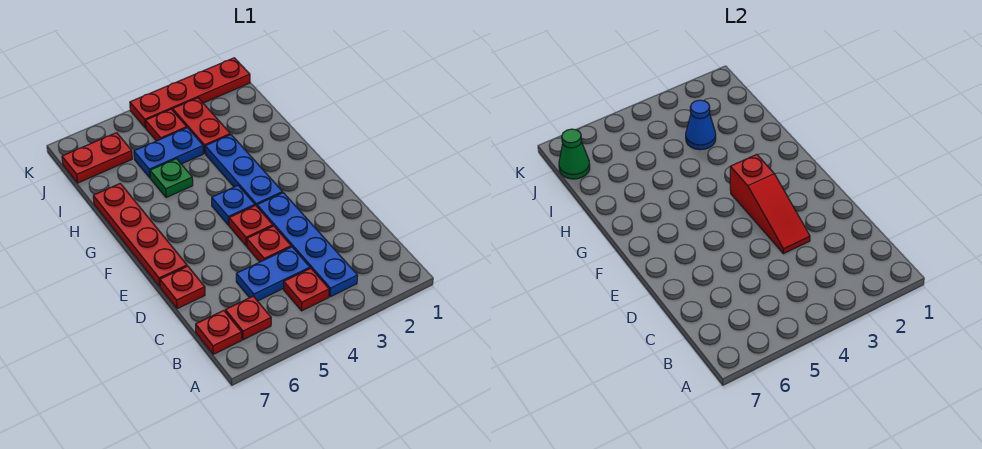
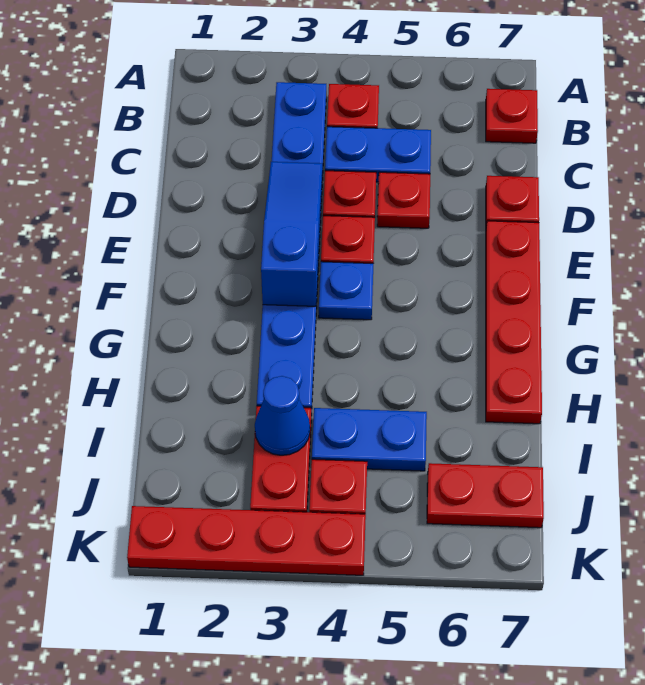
red plate B6 level 1 -> red plate D5 level 1
red slope D3:F3 level 2 top F -> blue slope D3:F3 level 2 top F
green plate H5 level 1 -> none
green cone J7 level 2 -> none

